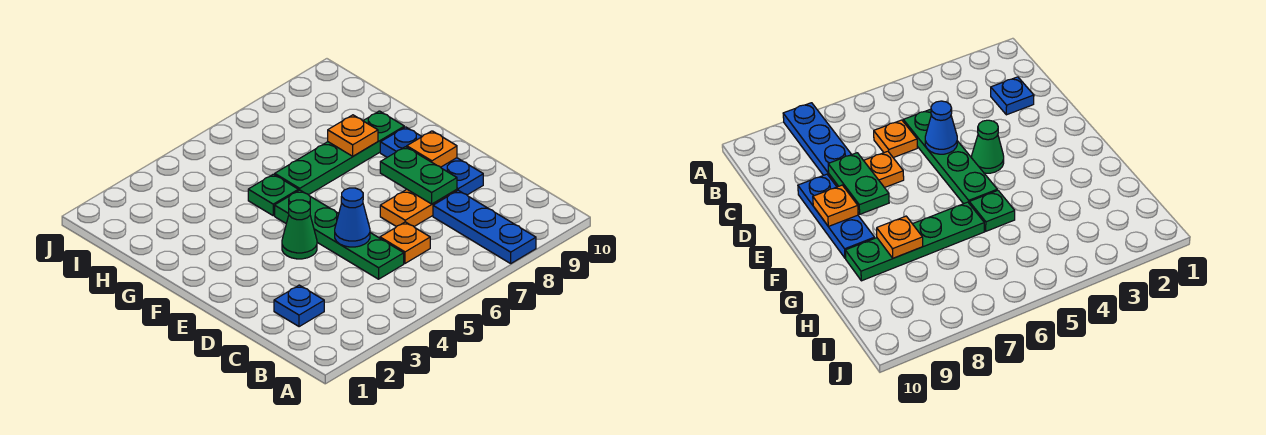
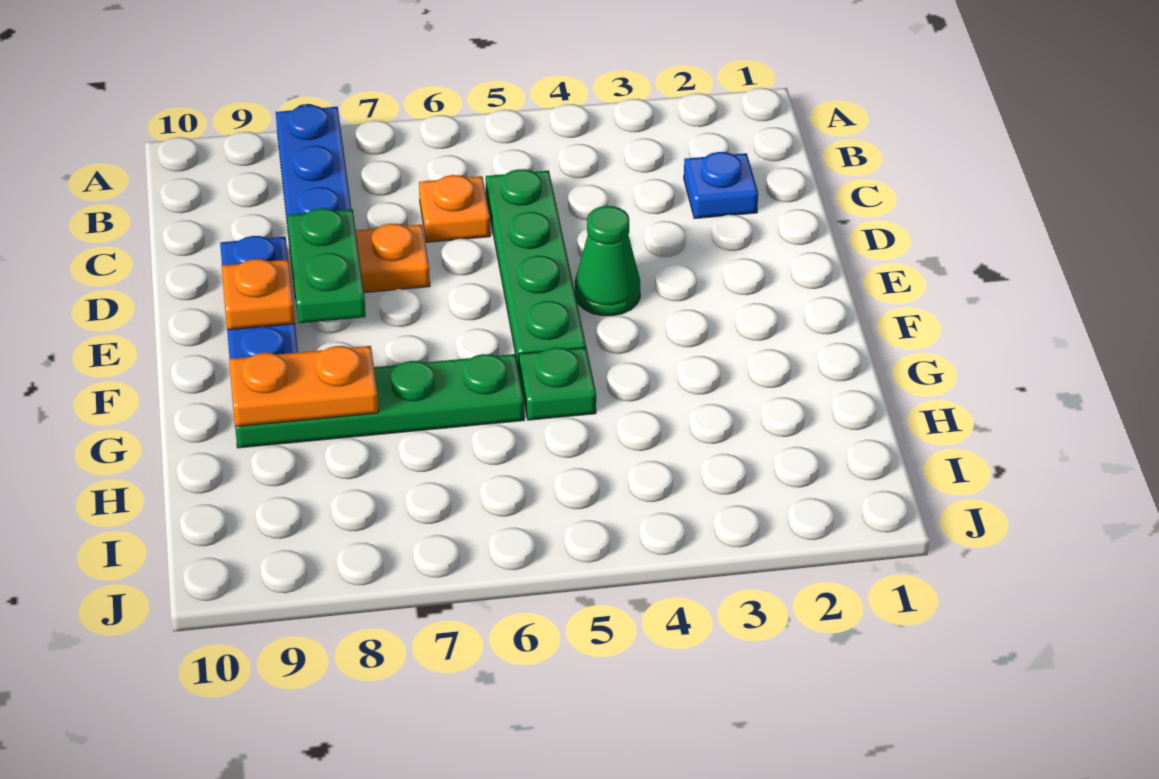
blue cone D5 level 2 -> none
orange plate G8 level 2 -> orange plate G8:G9 level 2

